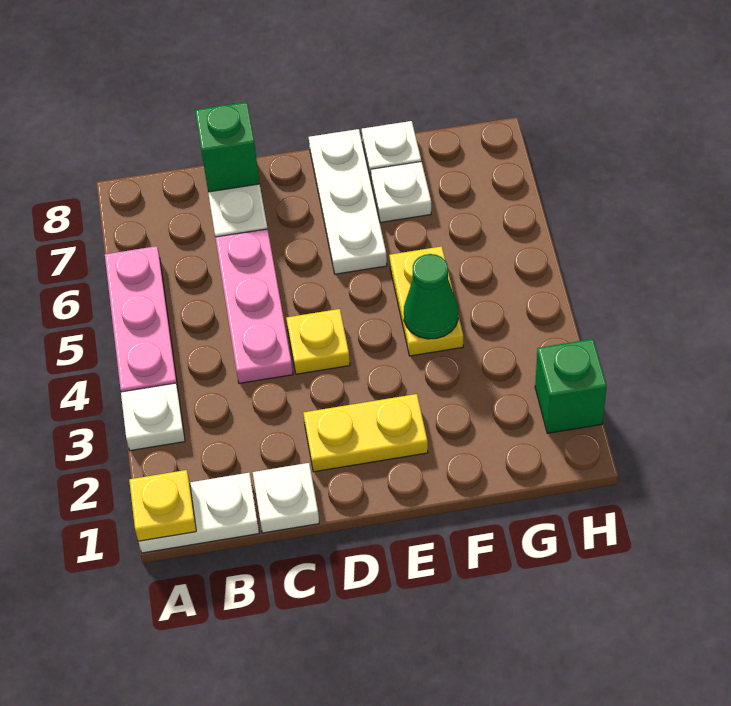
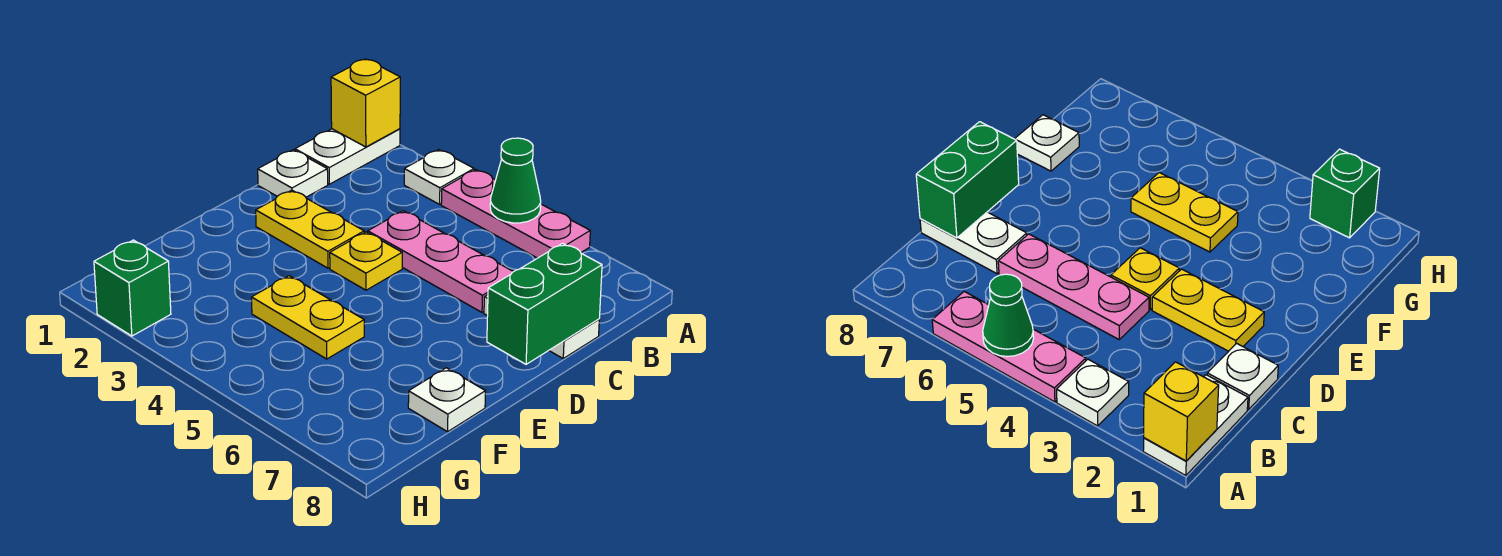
yellow plate A1 level 2 -> yellow brick A1 level 2
green brick C8 level 2 -> green brick C8:D8 level 2
yellow plate D2:E2 level 1 -> yellow plate D2:D3 level 1
white plate E6:E8 level 1 -> none
green cone F4 level 2 -> green cone A5 level 2
white plate F7 level 1 -> none

